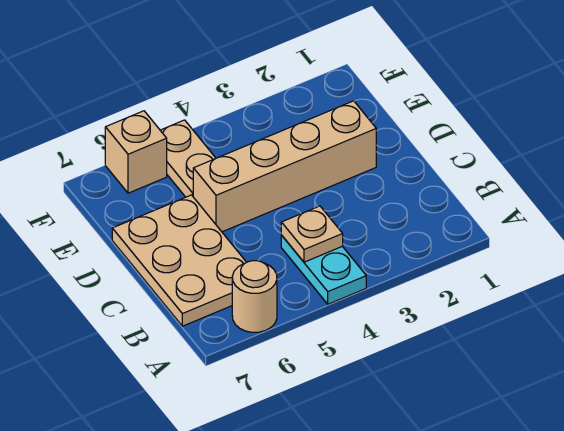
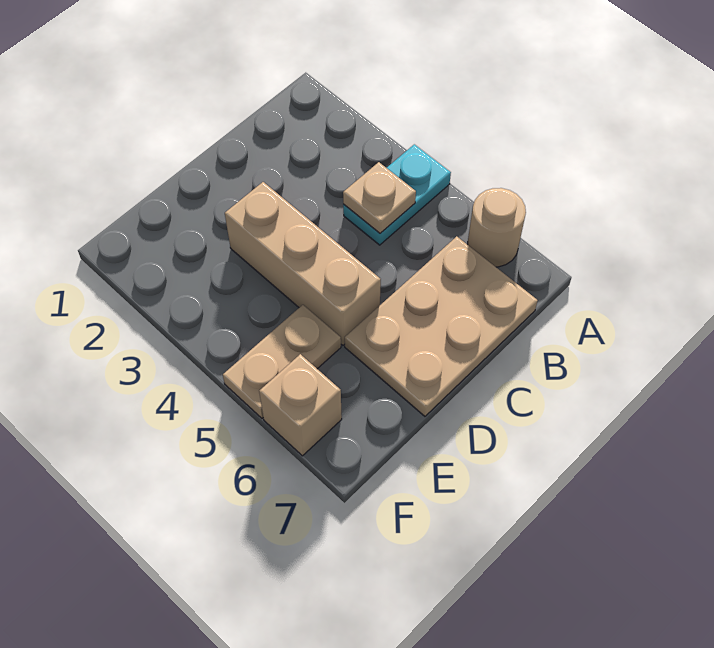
tan brick D2:D5 level 1 -> tan brick D3:D5 level 1

